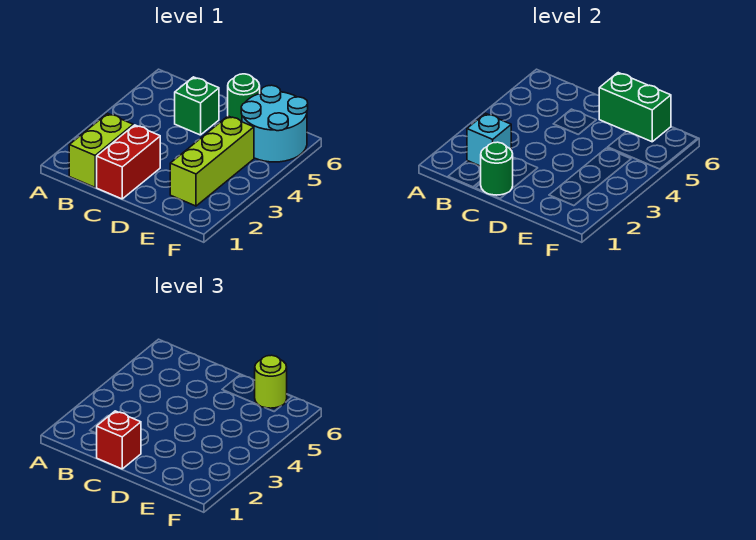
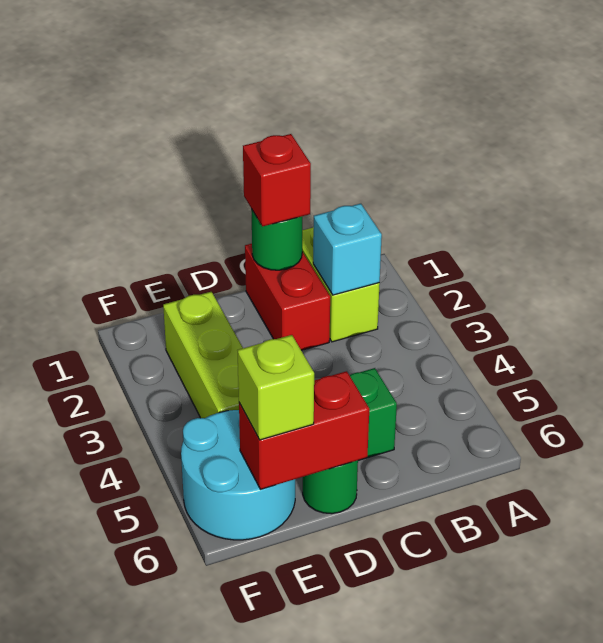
green brick D6:E6 level 2 -> red brick D6:E6 level 2
lime round brick E6 level 3 -> lime brick E6 level 3

